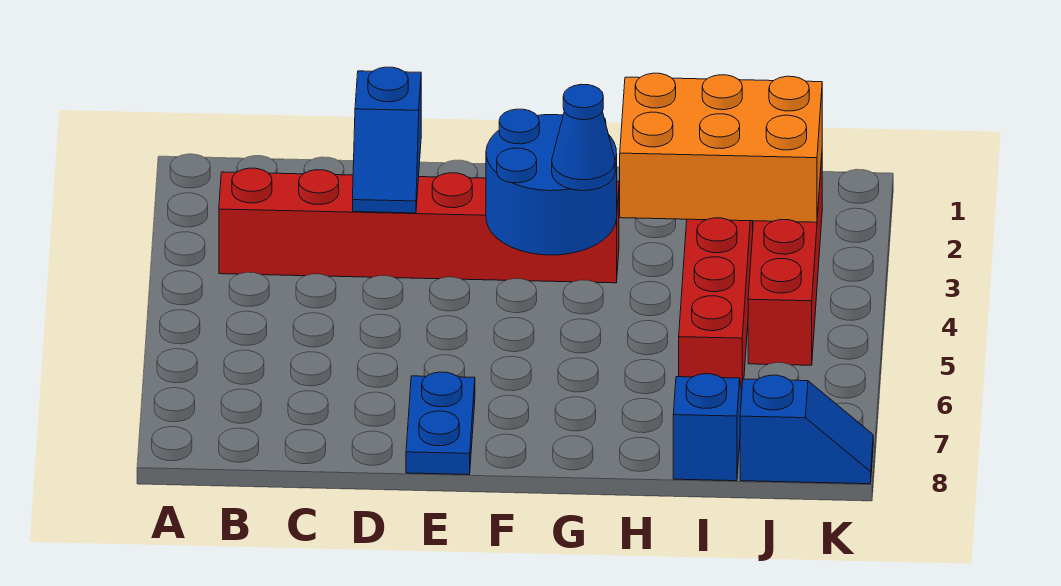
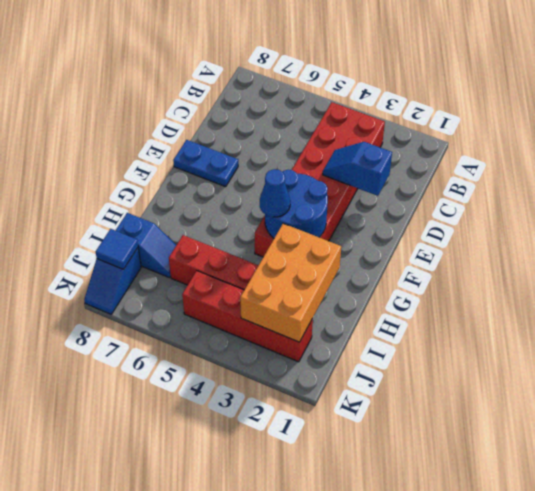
red brick B3:G3 level 1 -> red brick B3:G4 level 1
none -> blue tile J8 level 2

